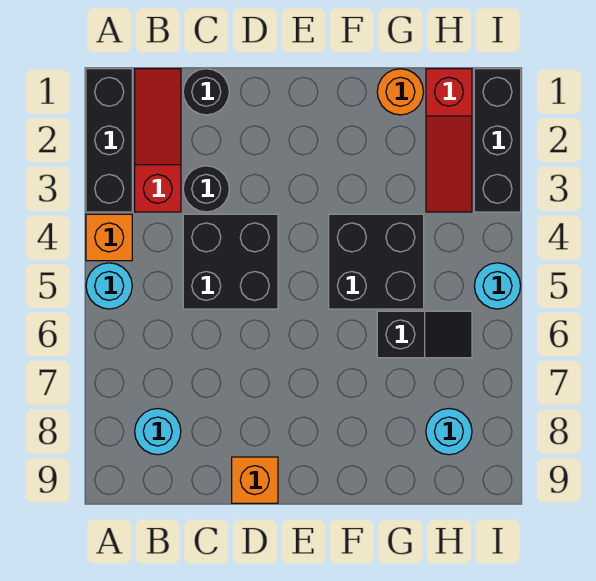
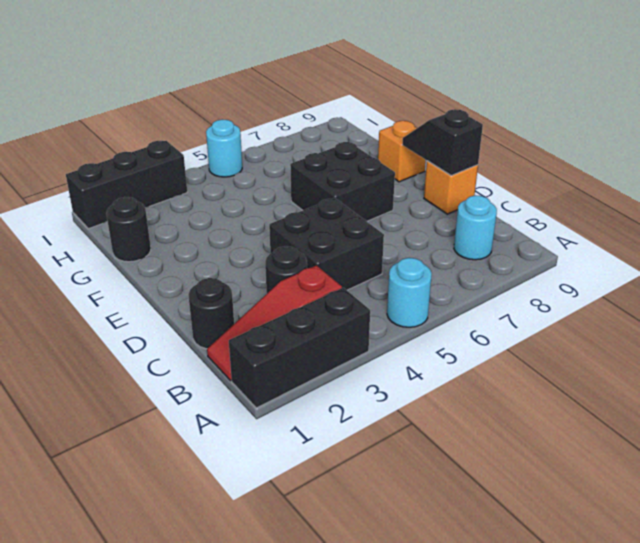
orange brick A4 level 1 -> orange brick F9 level 1
black brick F4:G5 level 1 -> black brick E6:F7 level 1
orange round brick G1 level 1 -> black round brick G1 level 1
black slope G6:H6 level 1 top G -> black slope D9:E9 level 2 top D
red slope H1:H3 level 1 top 1 -> none
cyan round brick H8 level 1 -> none

